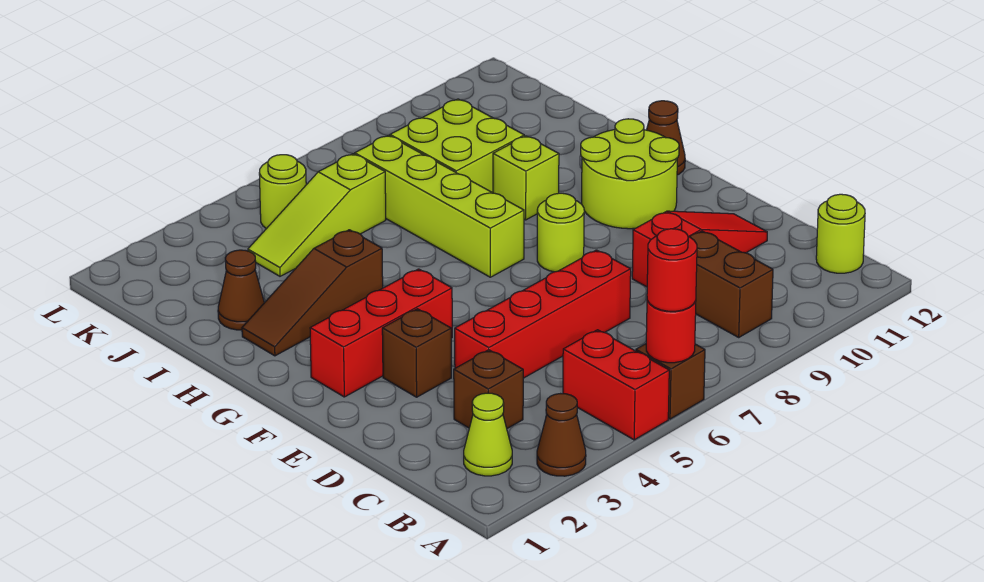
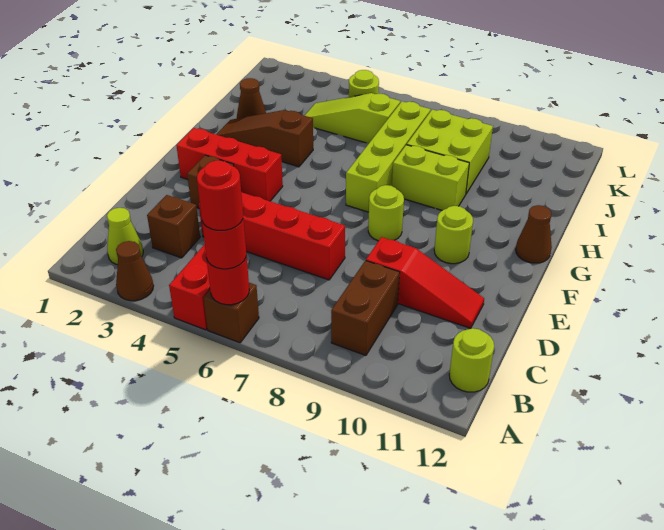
none -> red round brick A6 level 4
lime round brick F10:G11 level 1 -> lime round brick F10 level 1
lime brick H9 level 1 -> lime brick H8:H9 level 1

